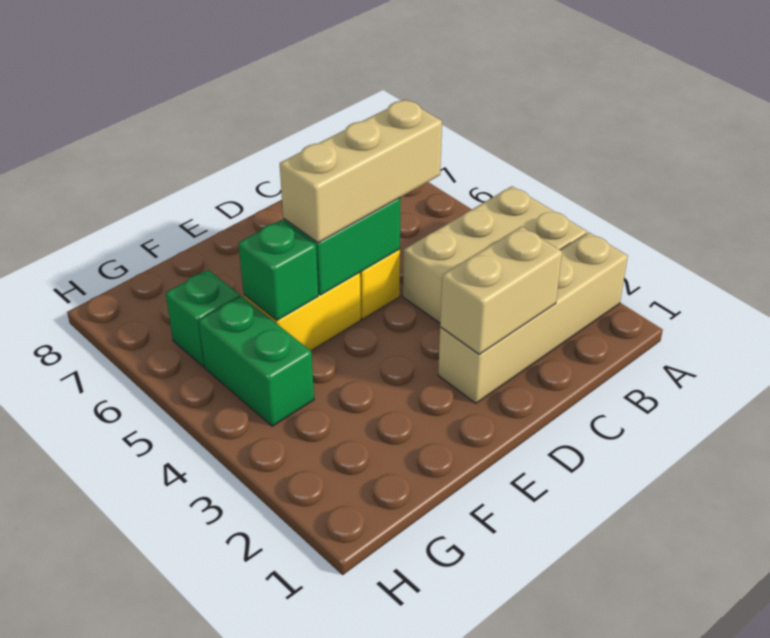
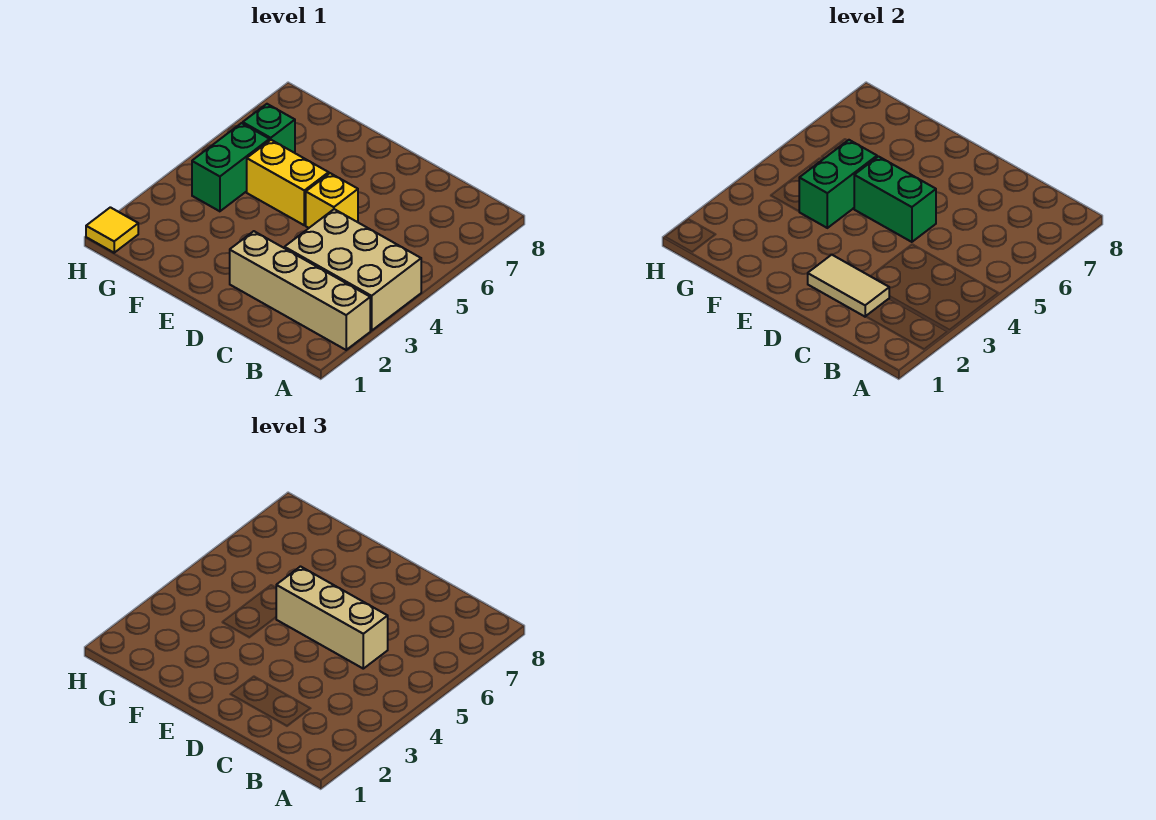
tan brick C2:D2 level 2 -> tan tile C2:D2 level 2
green brick F5 level 2 -> green brick F4:F5 level 2
none -> yellow tile H1 level 1

